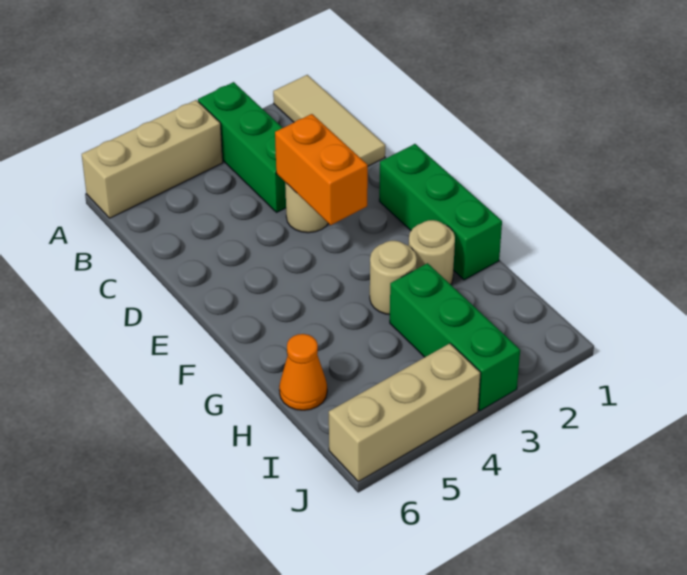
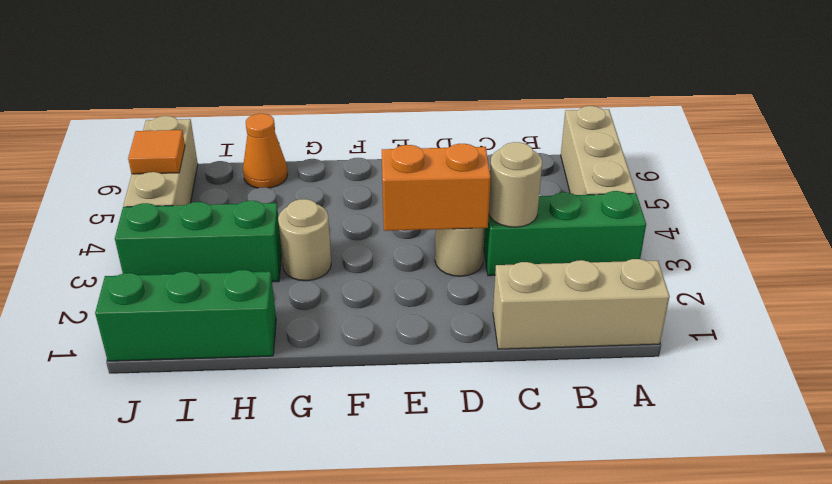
tan tile A1:C1 level 1 -> tan brick A1:C1 level 1
green brick E1:G1 level 1 -> green brick H1:J1 level 1
tan round brick G2 level 1 -> tan round brick C3 level 2
none -> orange tile J5 level 2

